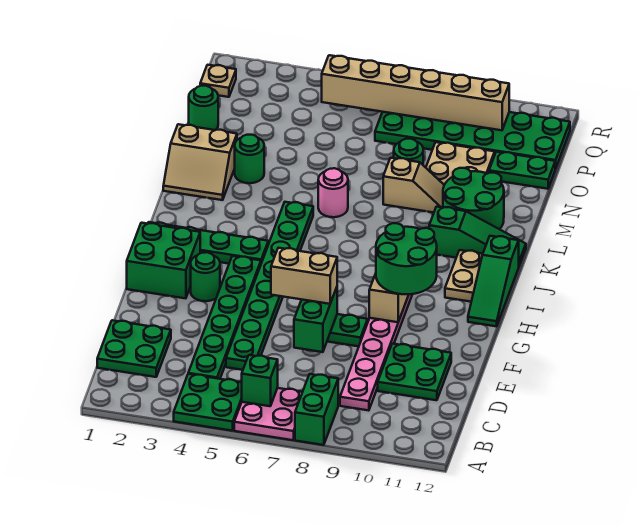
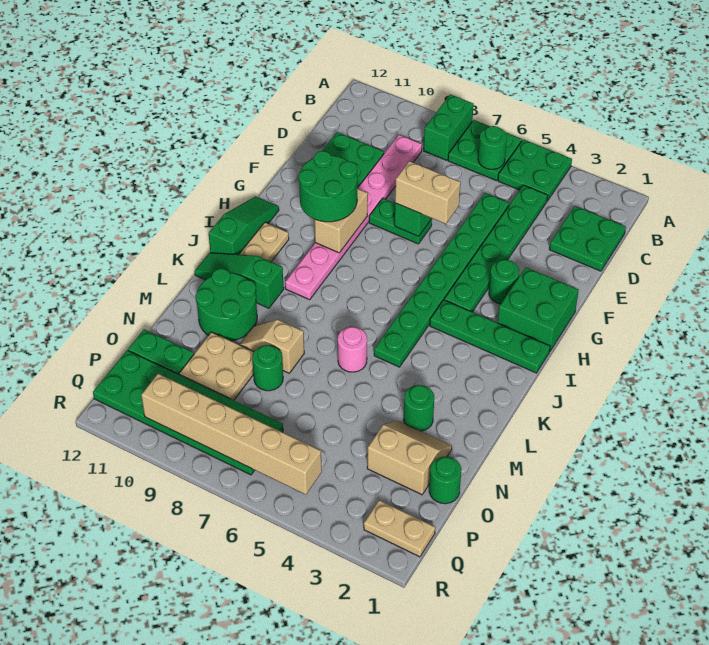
pink plate A6:B7 level 1 -> green plate A6:B7 level 1
green brick B6 level 2 -> green round brick B6 level 2
tan slope L1:M2 level 1 top M -> tan slope N2:O3 level 1 top O
tan plate Q1 level 1 -> tan plate Q1:Q2 level 1

